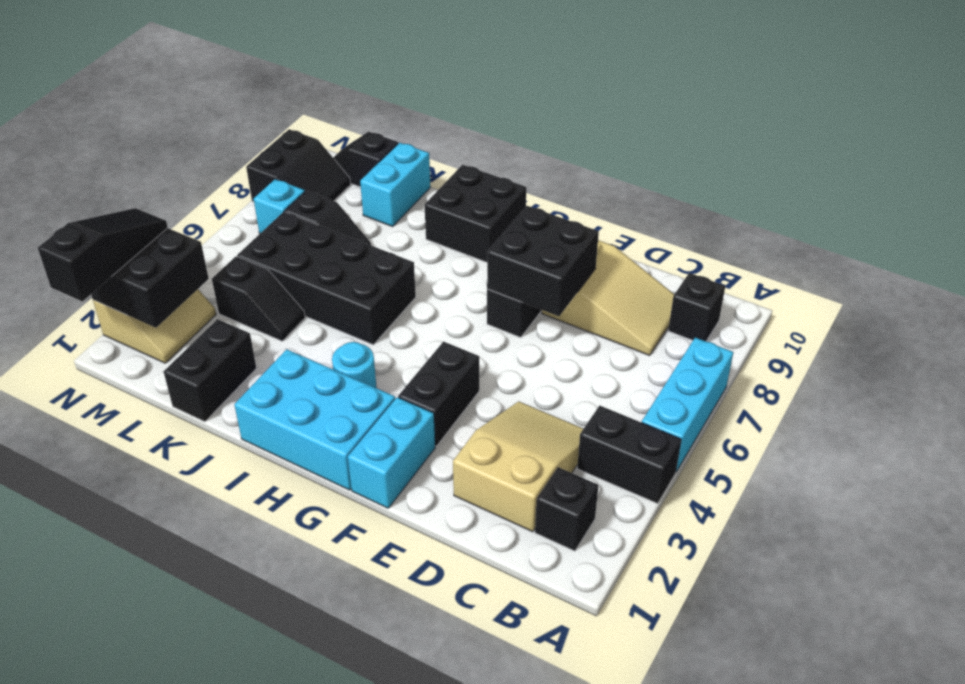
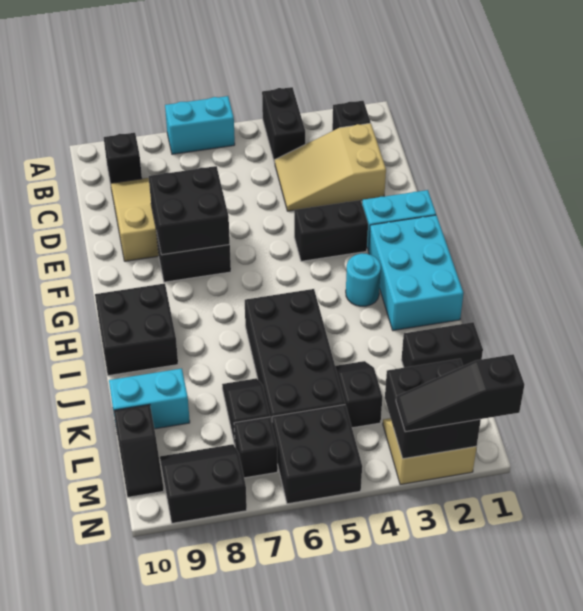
cyan brick A5:A7 level 1 -> cyan brick A6:A7 level 1
none -> black brick M5:N6 level 1
cyan brick M7 level 1 -> black brick M7 level 1

